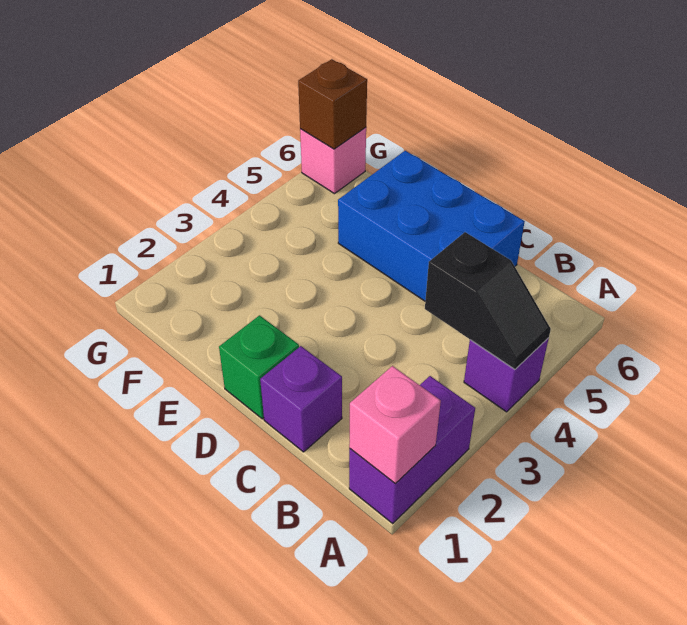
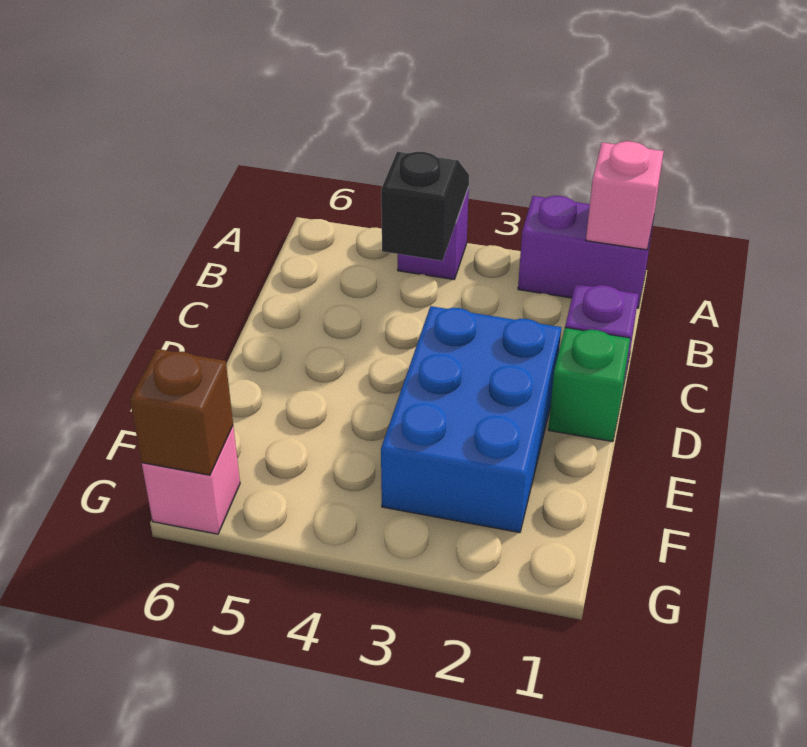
blue brick C5:E6 level 1 -> blue brick D2:F3 level 1

